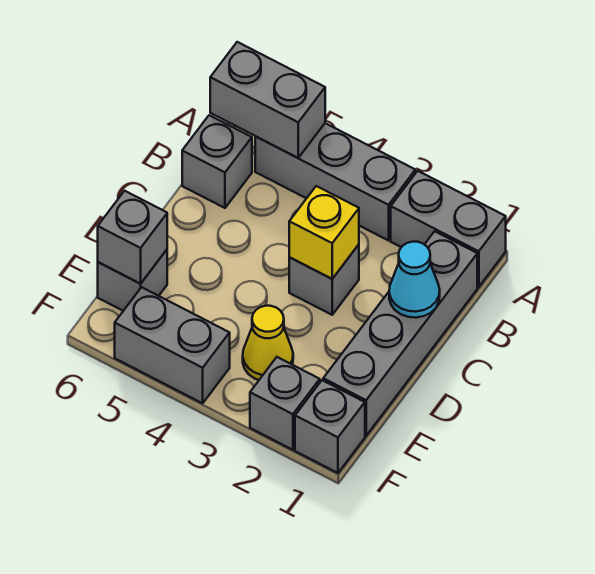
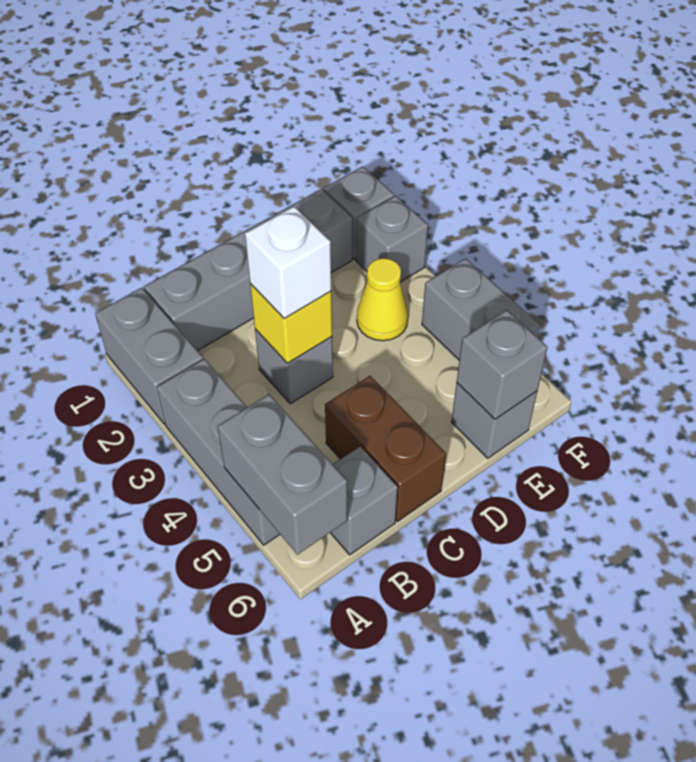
cyan cone C1 level 2 -> none
none -> white brick C3 level 3
none -> brown brick C5:C6 level 1

